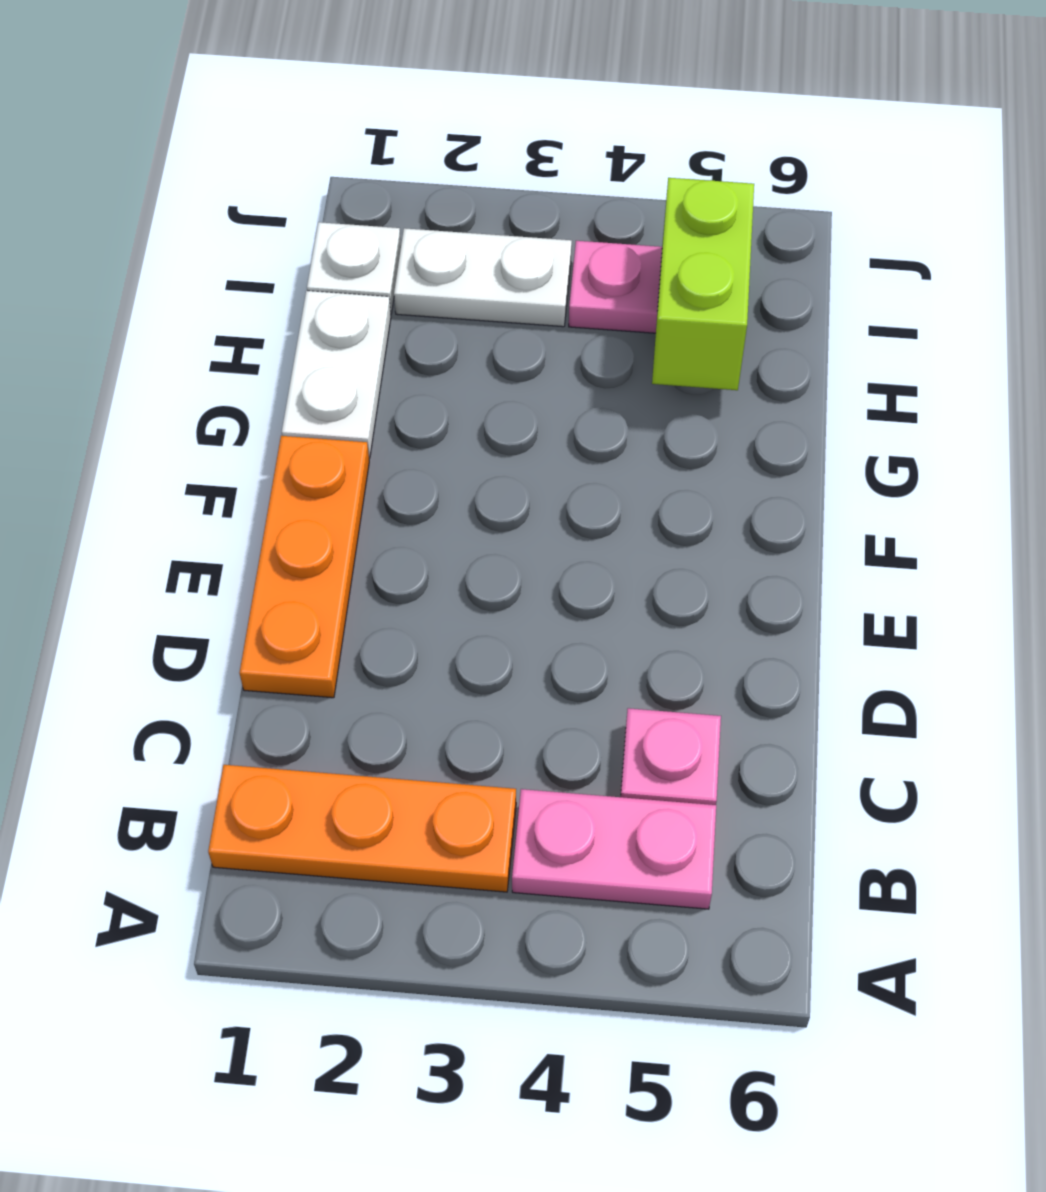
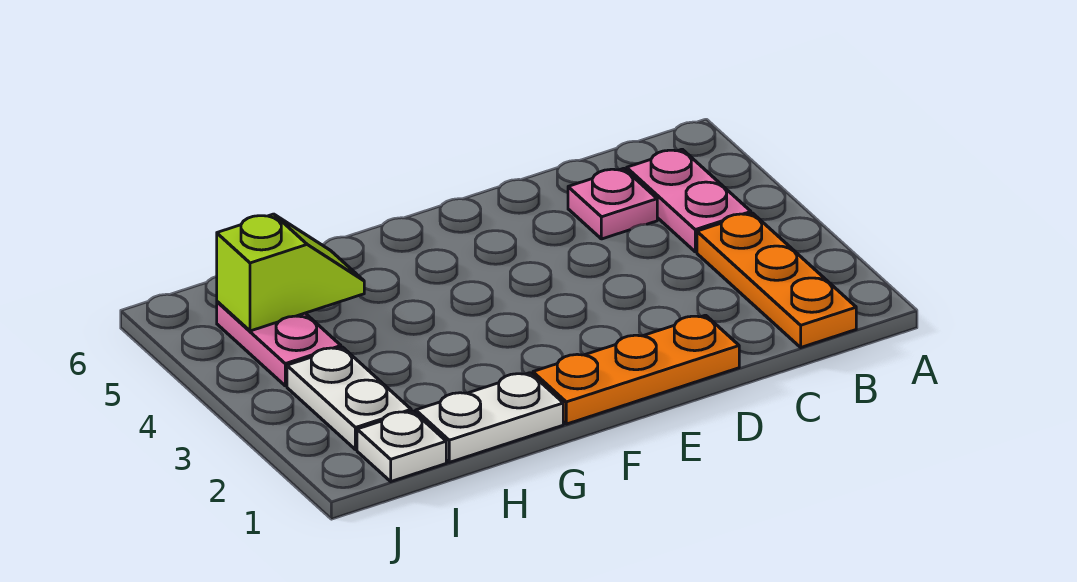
lime brick H5:I5 level 2 -> lime slope H5:I5 level 2 top I

